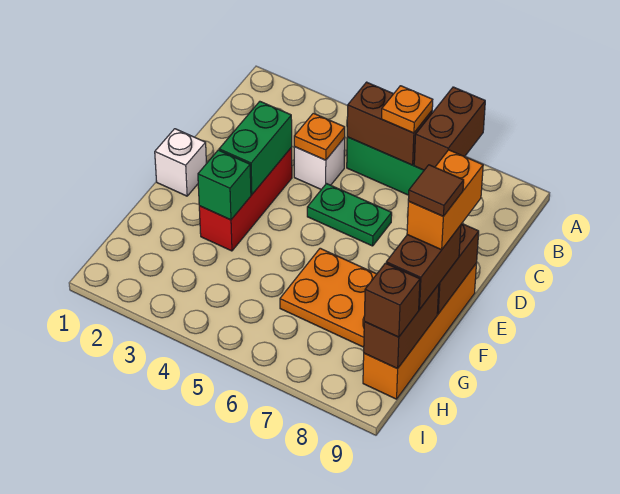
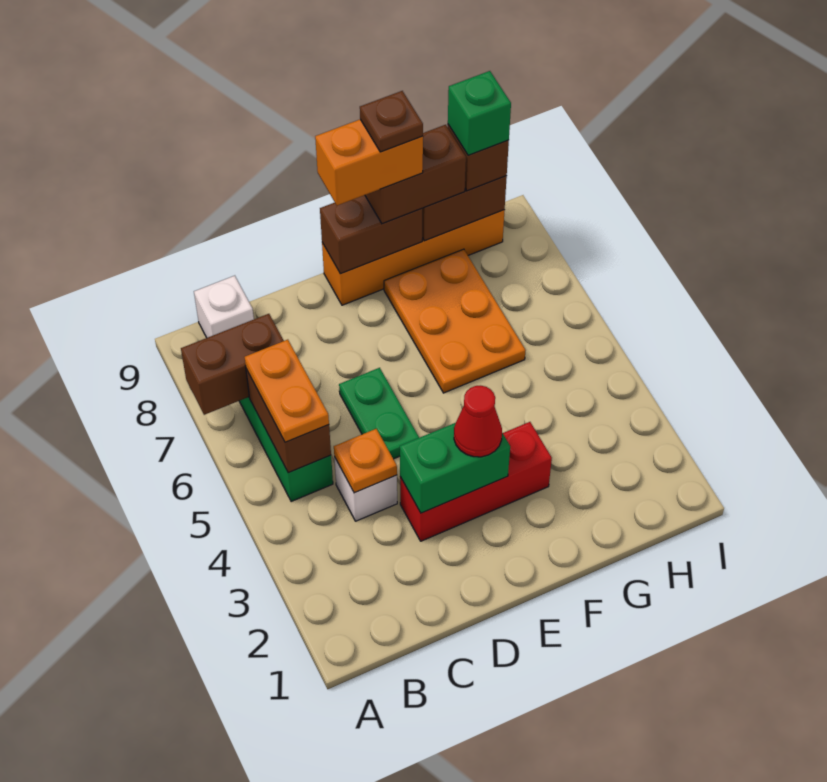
orange plate B6 level 3 -> orange plate B5:B6 level 3
white brick E1 level 1 -> white brick B9 level 1
none -> red cone E3 level 3
green brick F3 level 2 -> green brick H9 level 4
brown tile F9 level 5 -> brown plate F9 level 5

